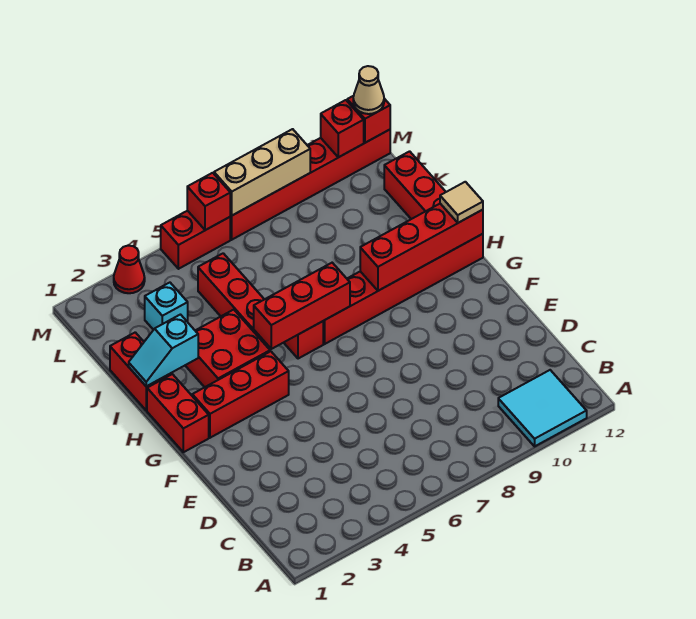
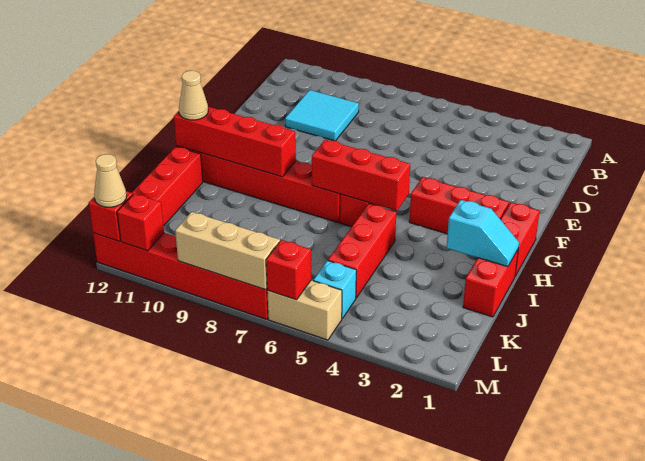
cyan tile A10:B11 level 1 -> cyan tile C9:D10 level 1
red brick H3:I4 level 1 -> none
tan tile H12 level 3 -> tan cone H12 level 3
cyan brick K3 level 1 -> cyan brick L5 level 1
red cone M3 level 1 -> none
red brick M5:M6 level 1 -> tan brick M5:M6 level 1

